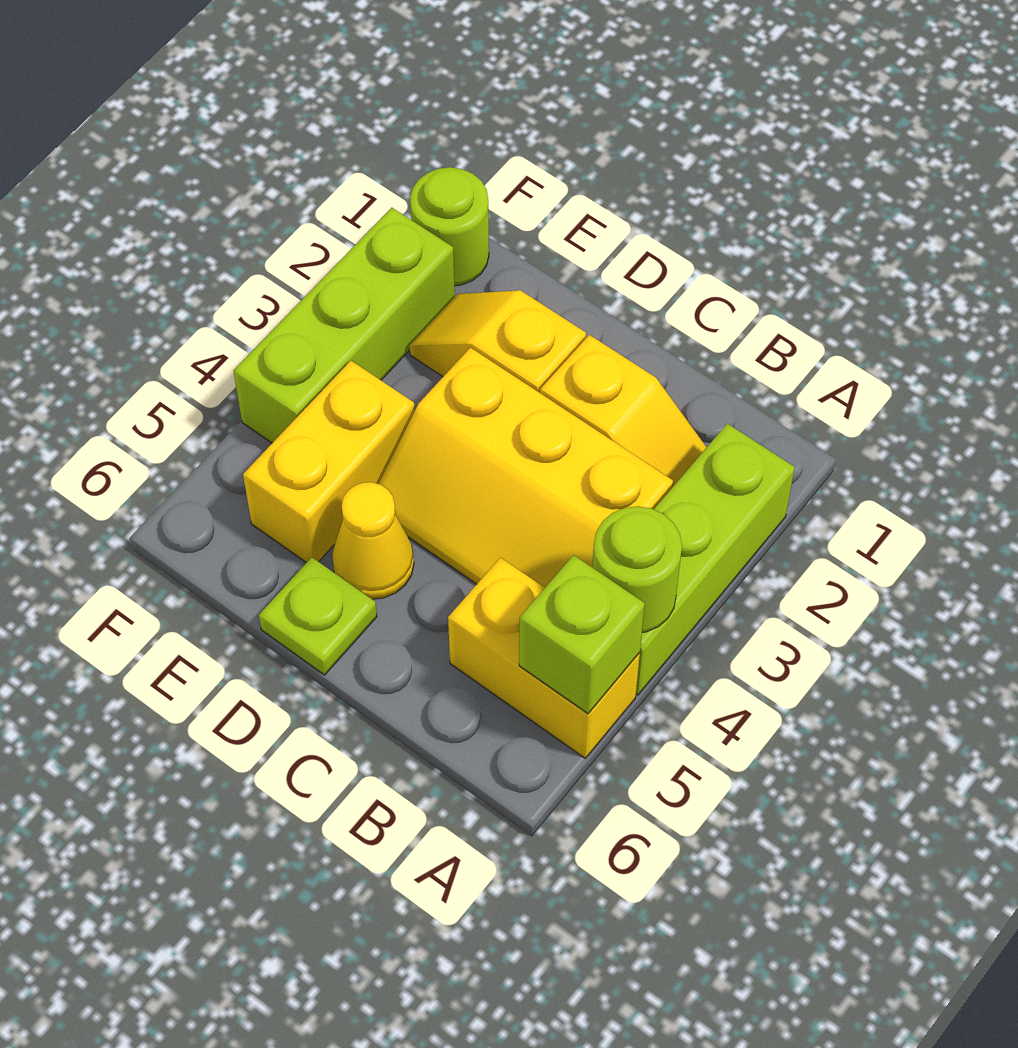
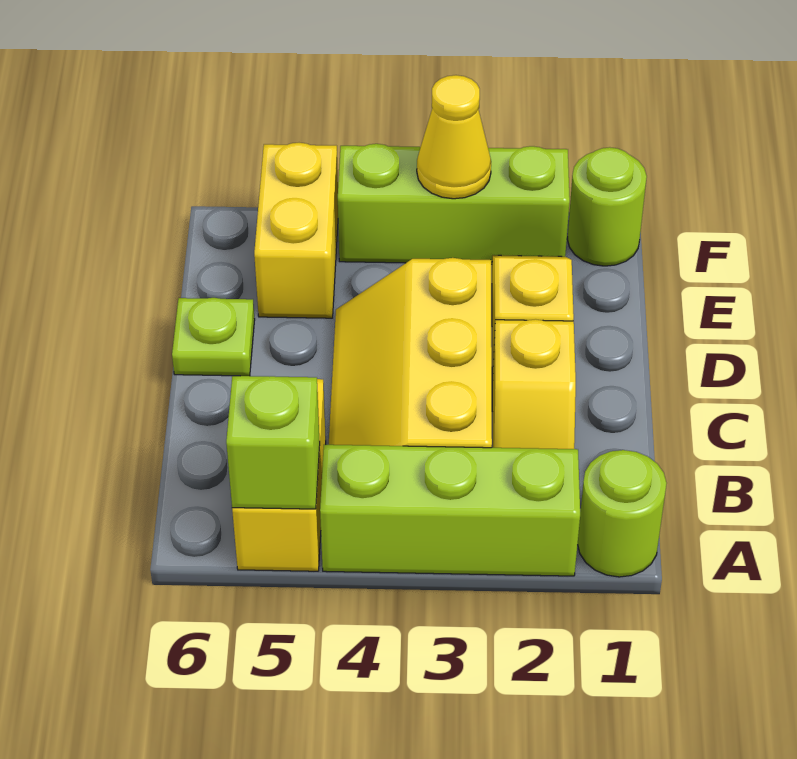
lime round brick A4 level 2 -> lime round brick A1 level 1
yellow cone D5 level 1 -> yellow cone F3 level 2
yellow brick E4:E5 level 1 -> yellow brick E5:F5 level 1

